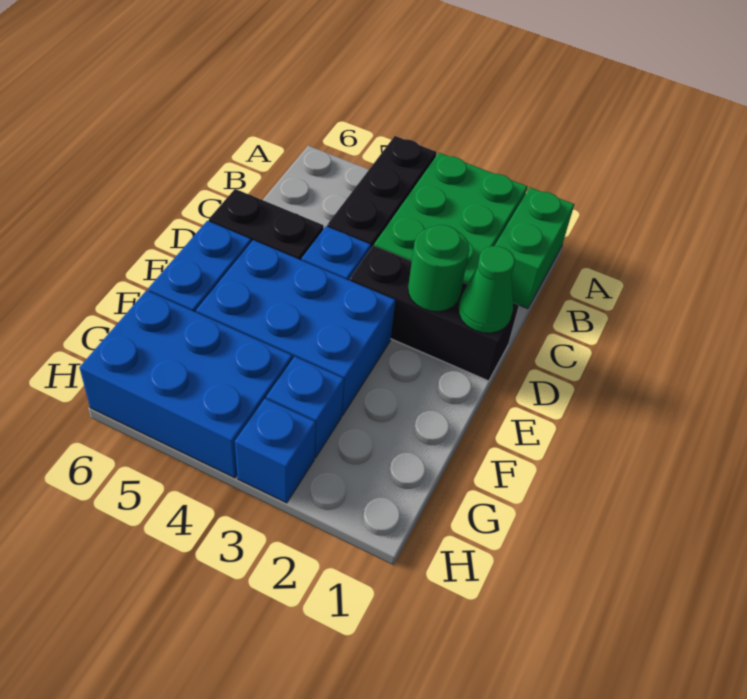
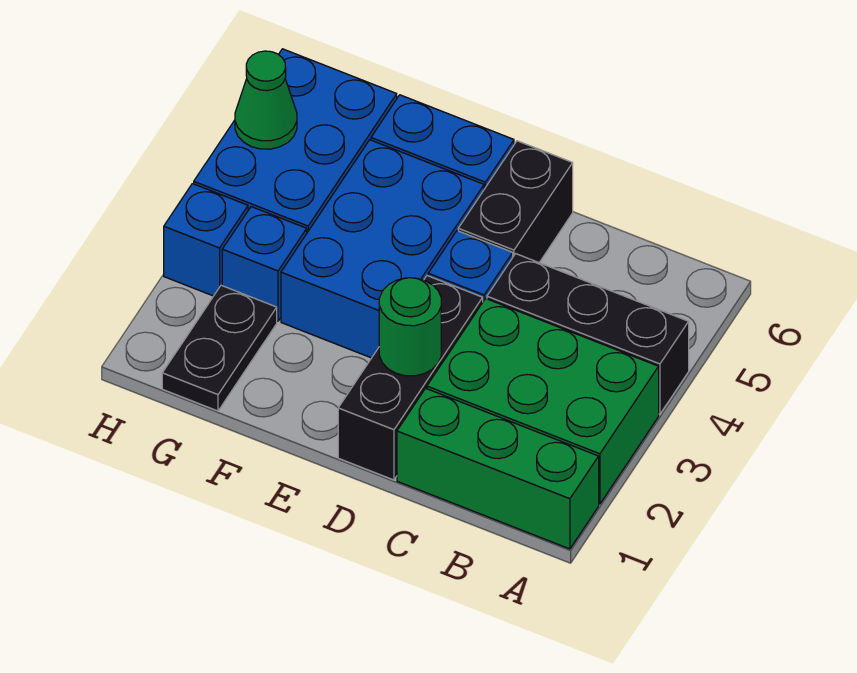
green brick A1:B1 level 1 -> green brick A1:C1 level 1
green cone D1 level 2 -> green cone H5 level 2
none -> black plate G1:G2 level 1

